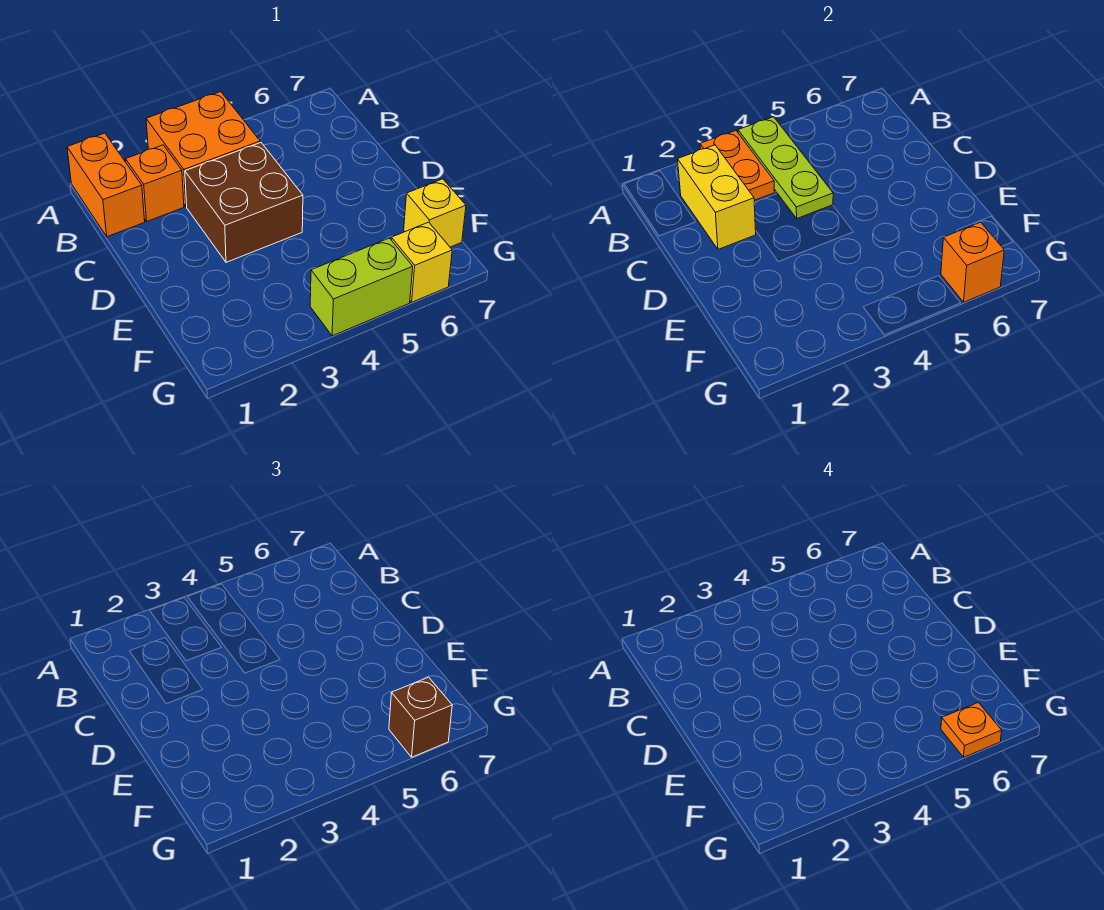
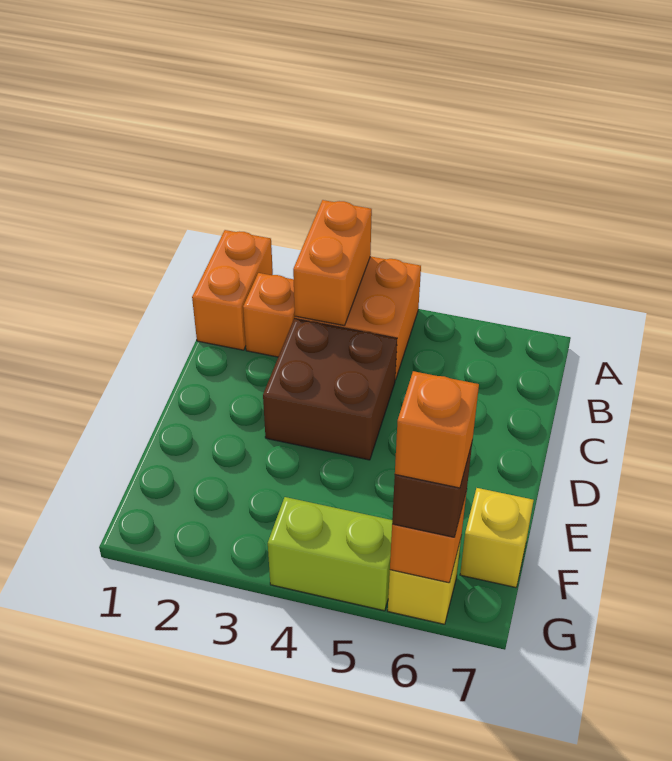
orange plate A3:B3 level 2 -> orange brick A3:B3 level 2
lime plate A4:C4 level 2 -> none
yellow brick B2:C2 level 2 -> none
orange plate G6 level 4 -> orange brick G6 level 4

